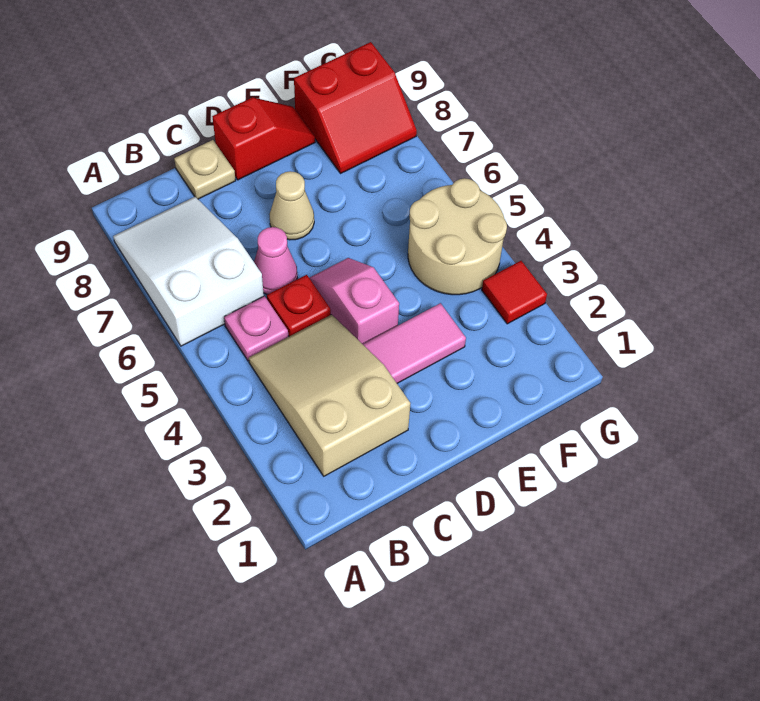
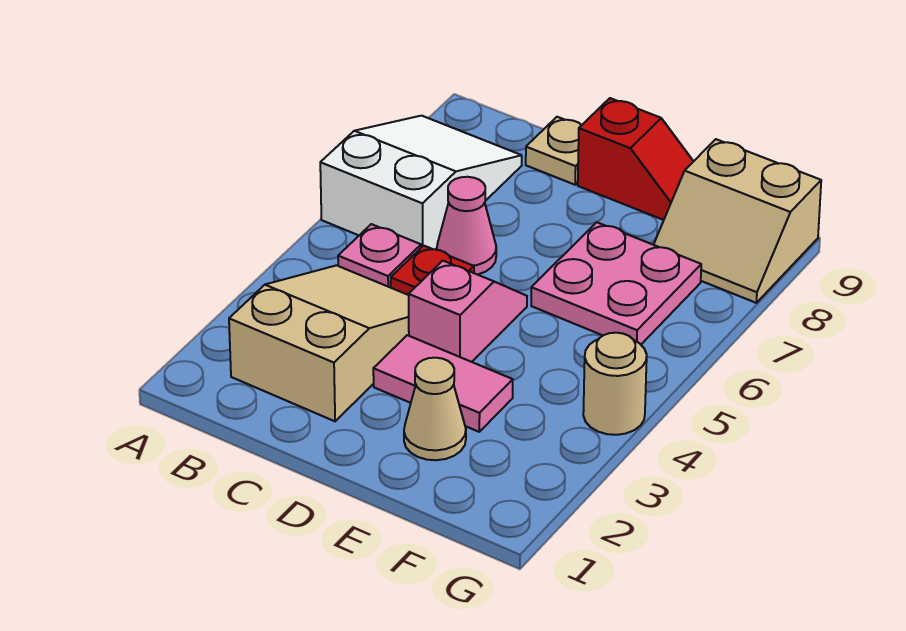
tan cone D7 level 1 -> tan cone E2 level 1
none -> pink plate E6:F7 level 1
tan round brick F4:G5 level 1 -> tan round brick G4 level 1
red slope F8:G9 level 1 top 9 -> tan slope F8:G9 level 1 top 9
red tile G3 level 1 -> none

